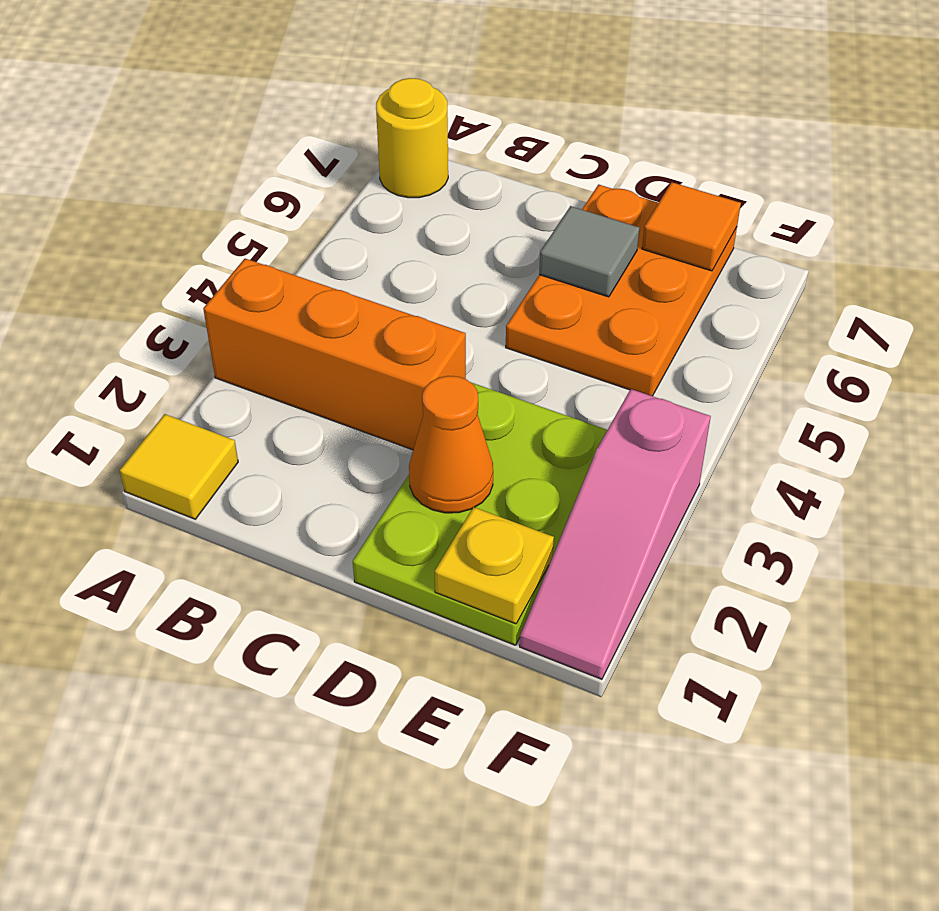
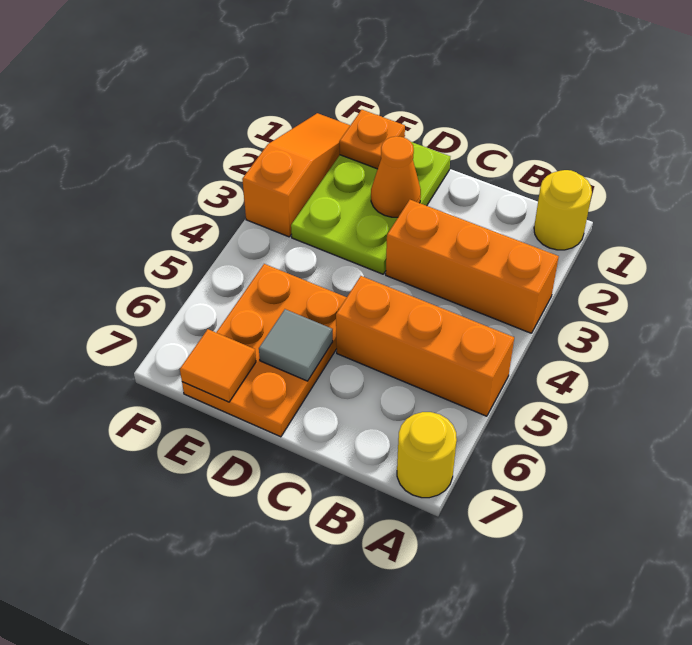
yellow tile A1 level 1 -> yellow round brick A1 level 1
none -> orange brick A5:C5 level 1
yellow plate E1 level 2 -> orange plate E1 level 2
pink slope F1:F3 level 1 top 3 -> orange slope F1:F3 level 1 top 3

